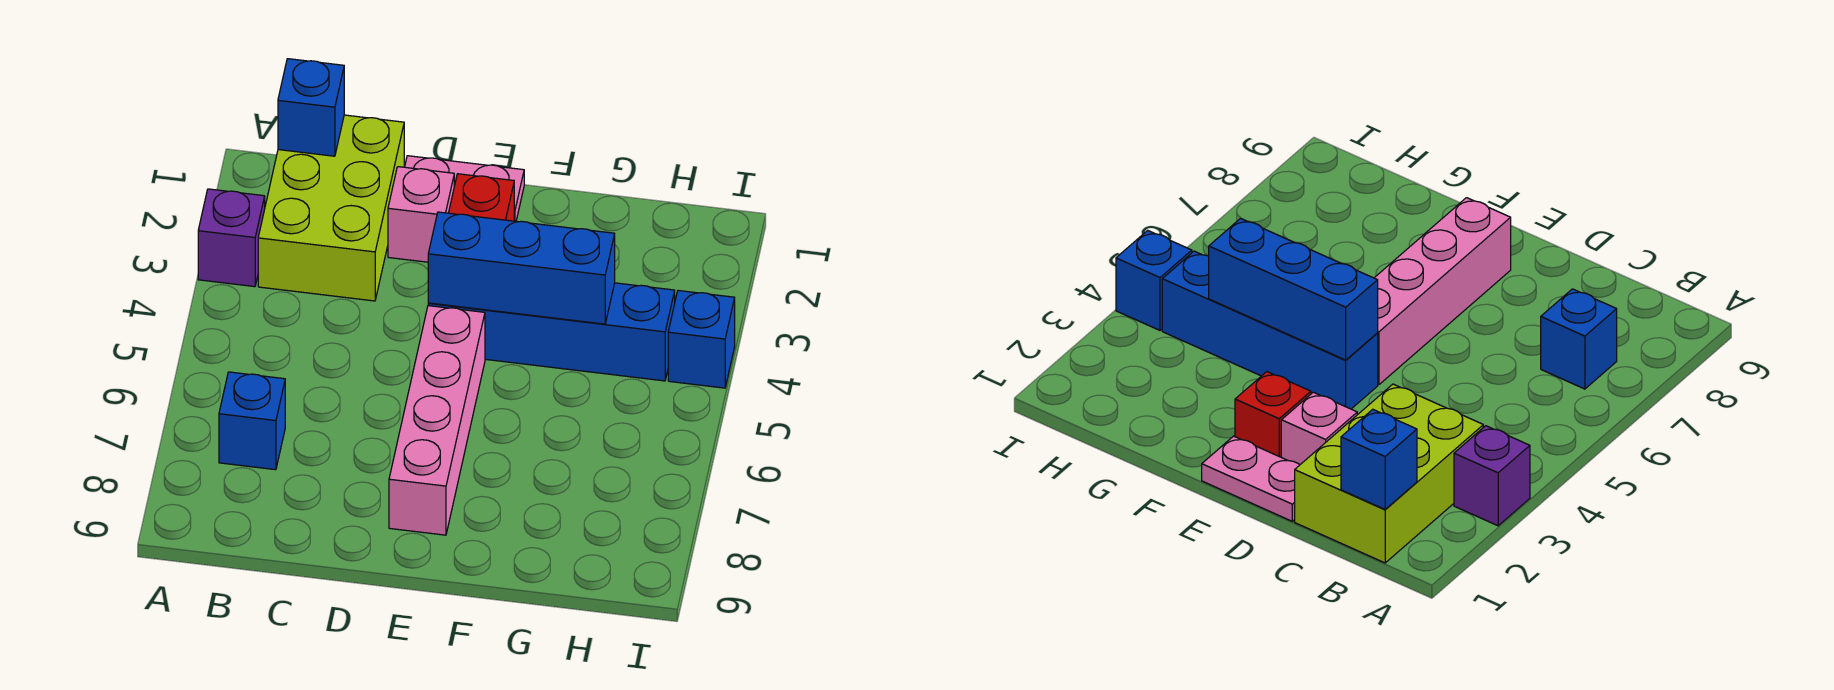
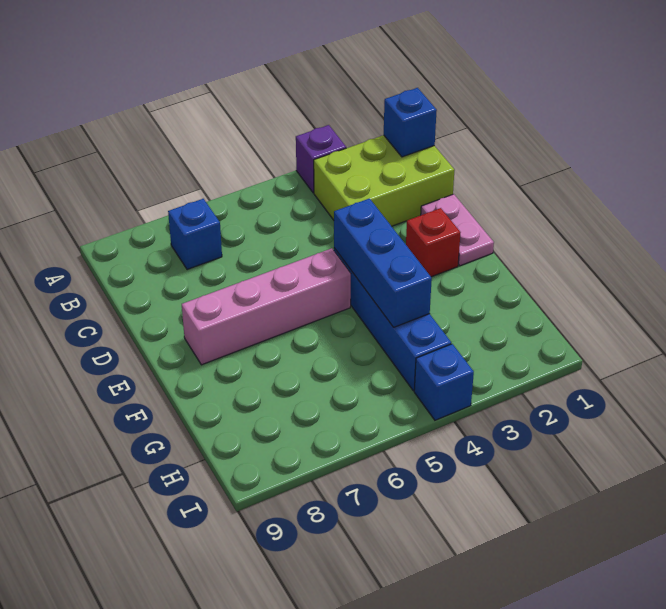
pink brick D2 level 1 -> none

